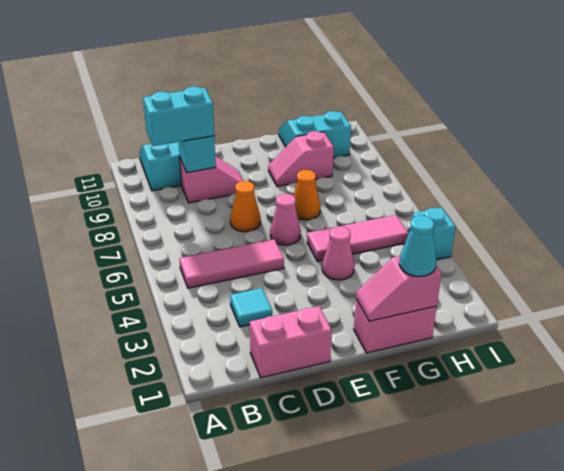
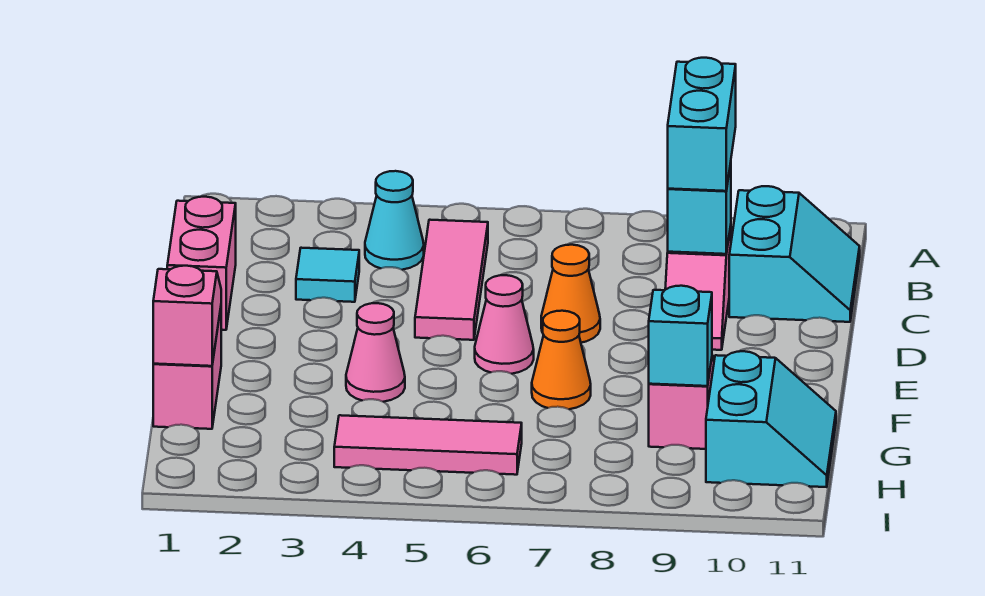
pink tile F5:H5 level 1 -> pink tile H4:H6 level 1
cyan cone G1 level 3 -> cyan cone B4 level 1
cyan brick I4 level 1 -> cyan brick G9 level 2

